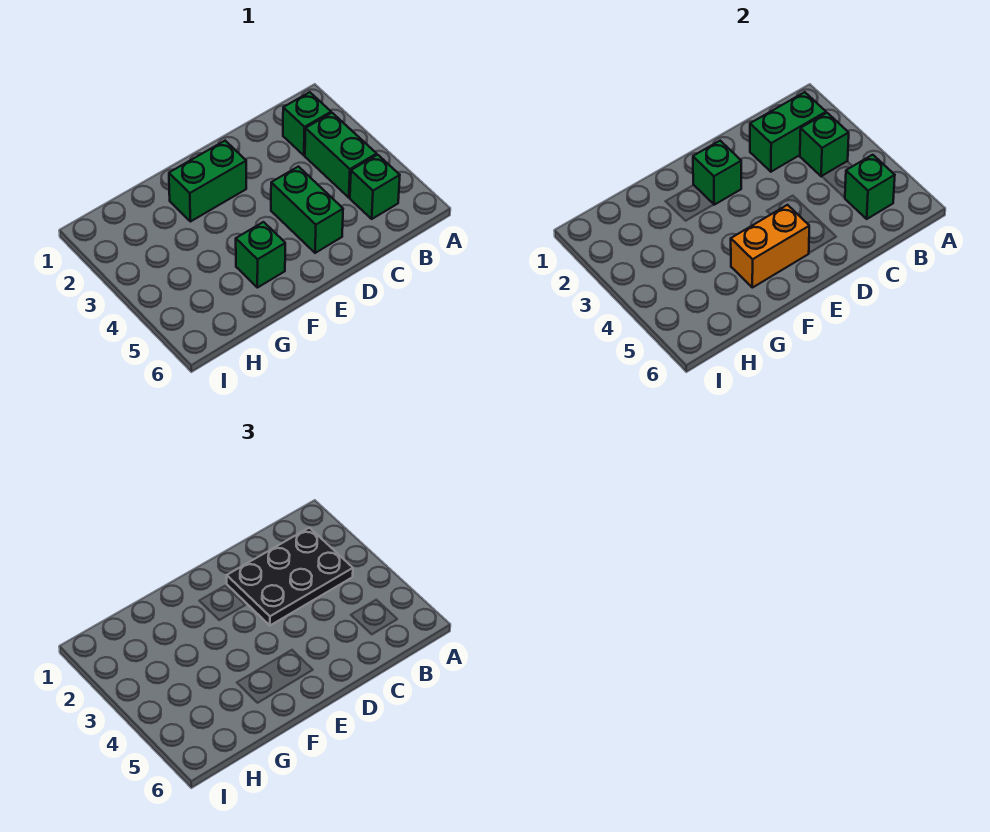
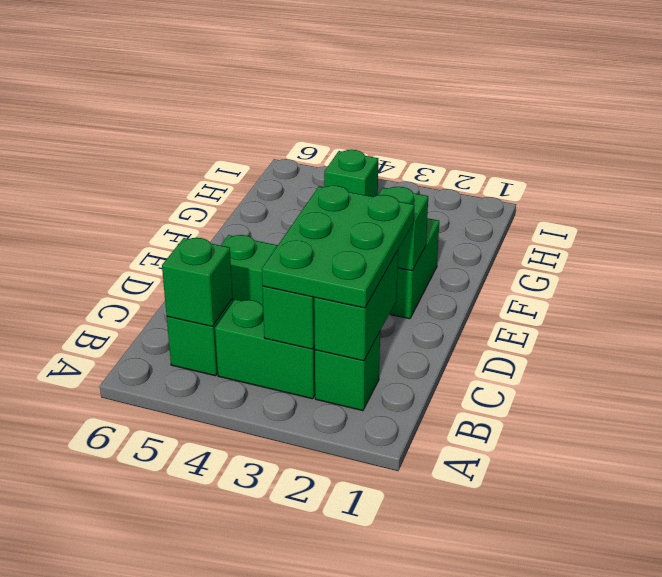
black plate B2:D3 level 3 -> green plate B2:D3 level 3
orange brick E5:F5 level 2 -> none
green brick F5 level 1 -> green brick H4 level 1

